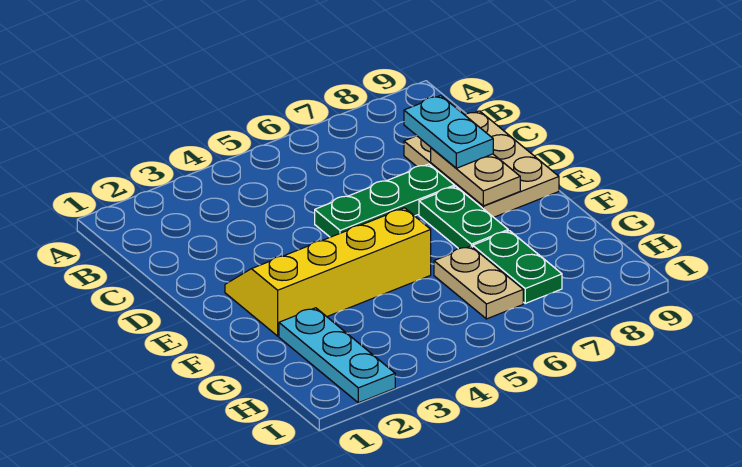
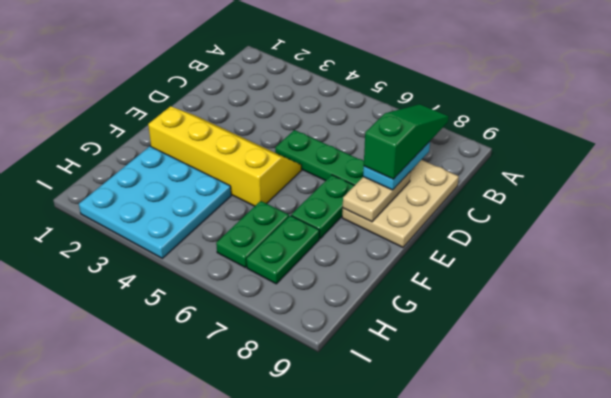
none -> green slope B8:D8 level 4 top D
cyan plate G2:I2 level 1 -> cyan plate G2:I4 level 1
tan plate G6:H6 level 1 -> green plate G6:H6 level 1

